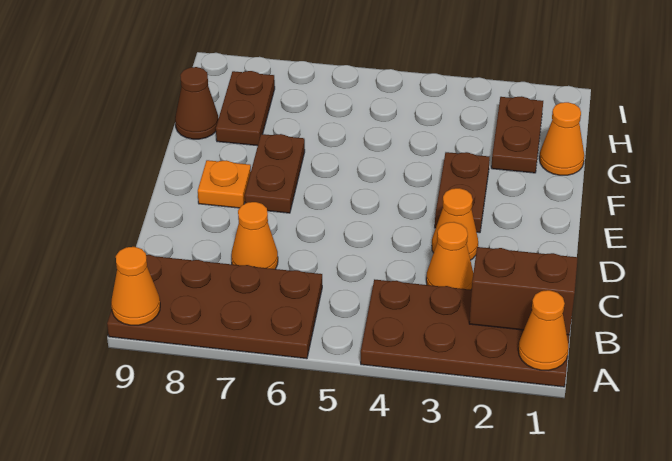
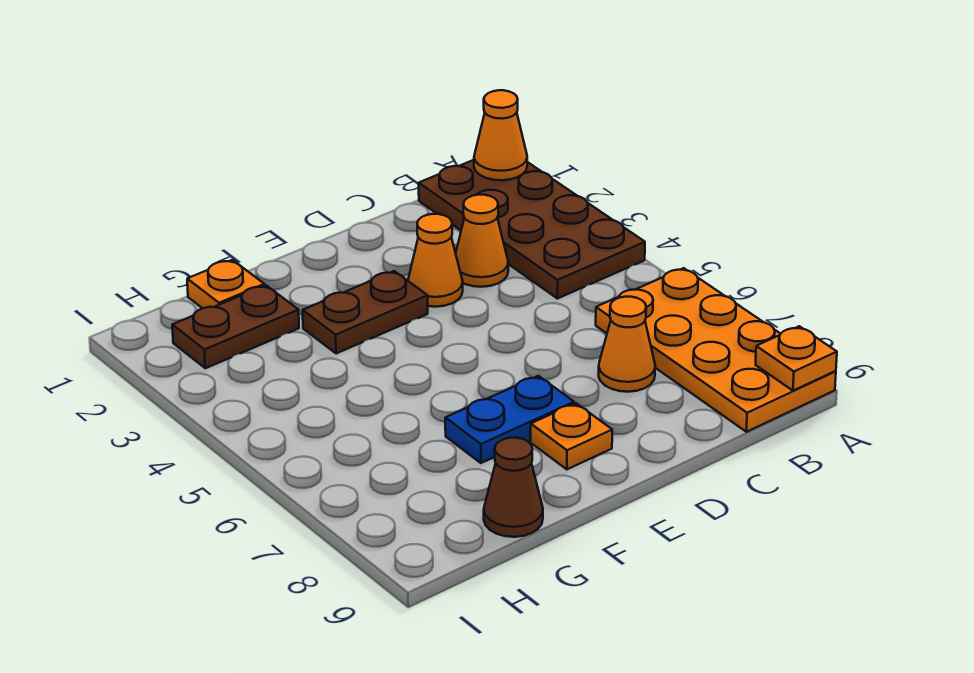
brown plate A6:B9 level 1 -> orange plate A6:B9 level 1
orange cone A9 level 2 -> orange plate A9 level 2
brown brick B1:B2 level 2 -> none
brown plate E7:F7 level 1 -> blue plate E7:F7 level 1
orange cone G1 level 1 -> orange plate G1 level 1
brown plate G8:H8 level 1 -> none

